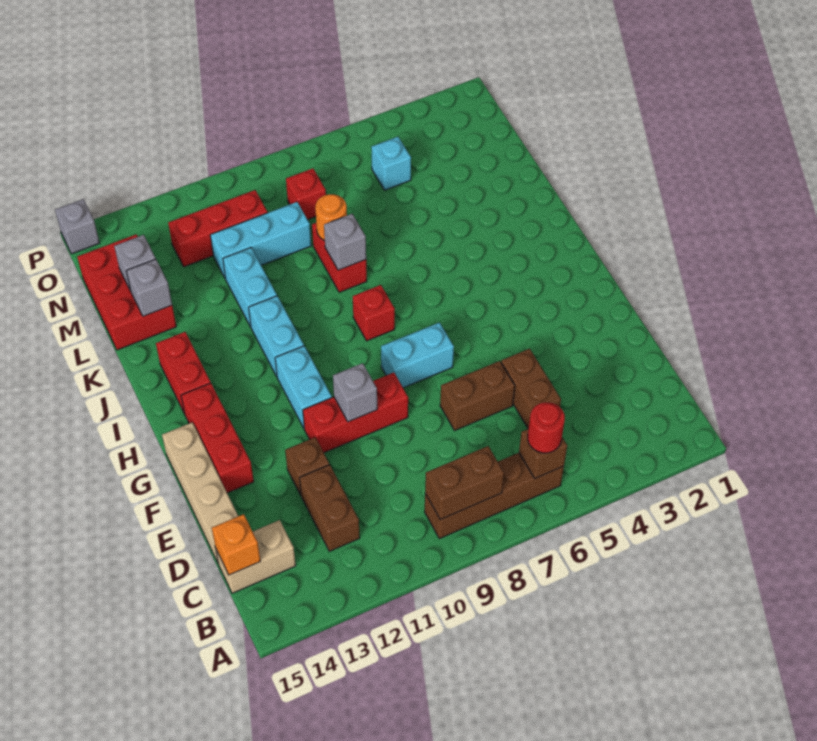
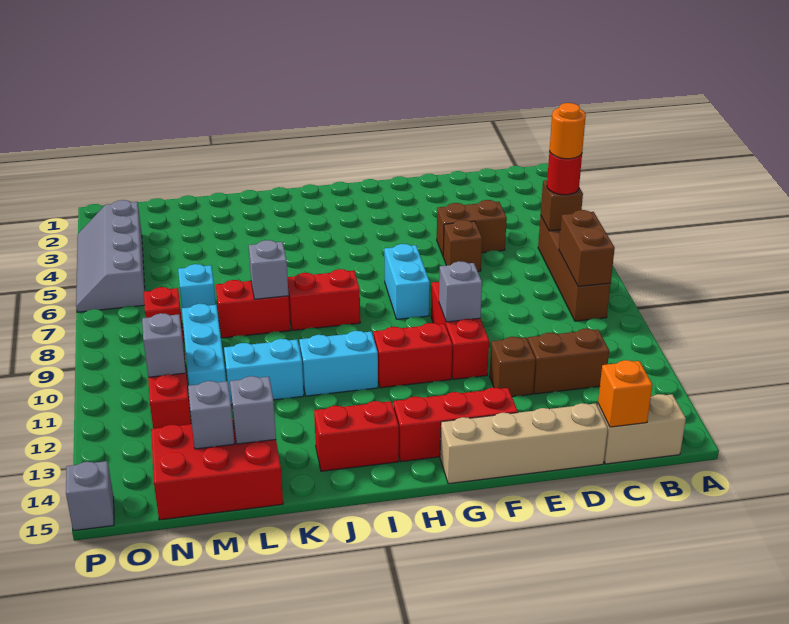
tan brick C14:C15 level 1 -> tan brick B15:C15 level 1
brown brick E6:E7 level 1 -> brown brick E6 level 1
cyan brick G11:H11 level 1 -> red brick G11:H11 level 1
red brick I8 level 1 -> red brick I8:J8 level 1
orange round brick L8 level 2 -> orange round brick B6 level 4
cyan brick N5 level 1 -> cyan brick M7 level 1
none -> grey brick N11 level 2
none -> grey slope O3:P6 level 1 top O

